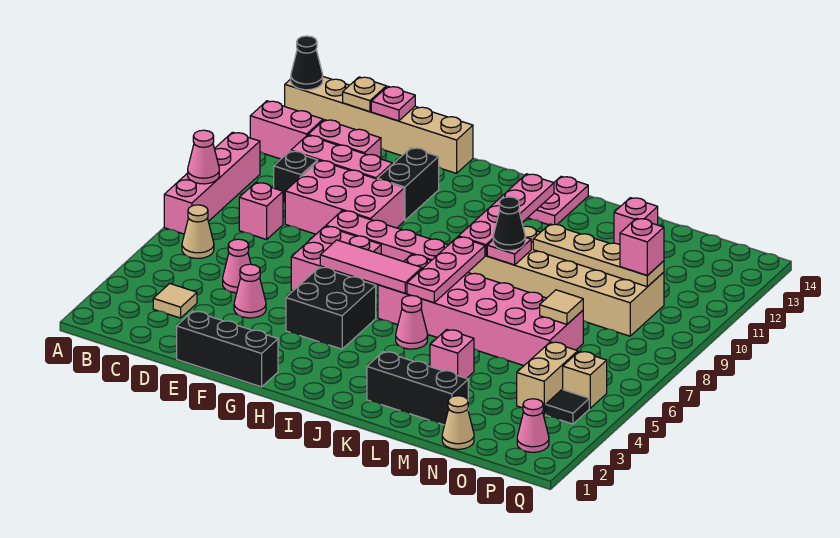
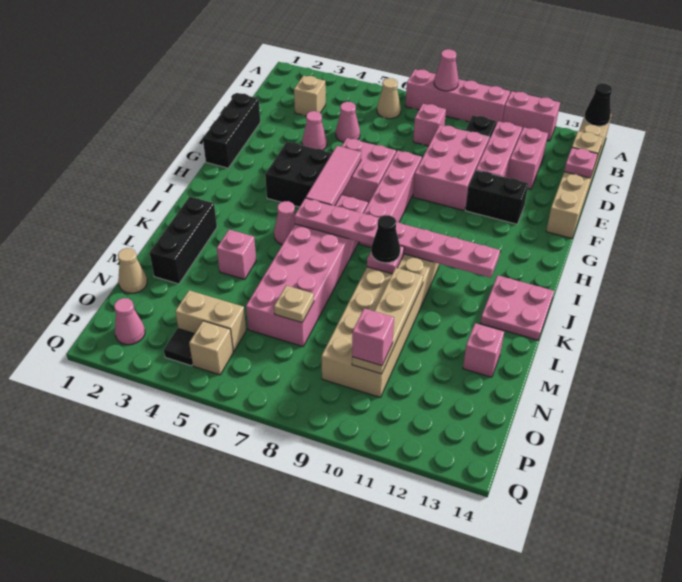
pink brick A12:B12 level 1 -> pink brick A11:A12 level 1
tan tile C3 level 1 -> tan brick C3 level 1
pink plate J13:J14 level 1 -> pink plate J13:K14 level 1
tan tile N7 level 2 -> tan plate N7 level 2

